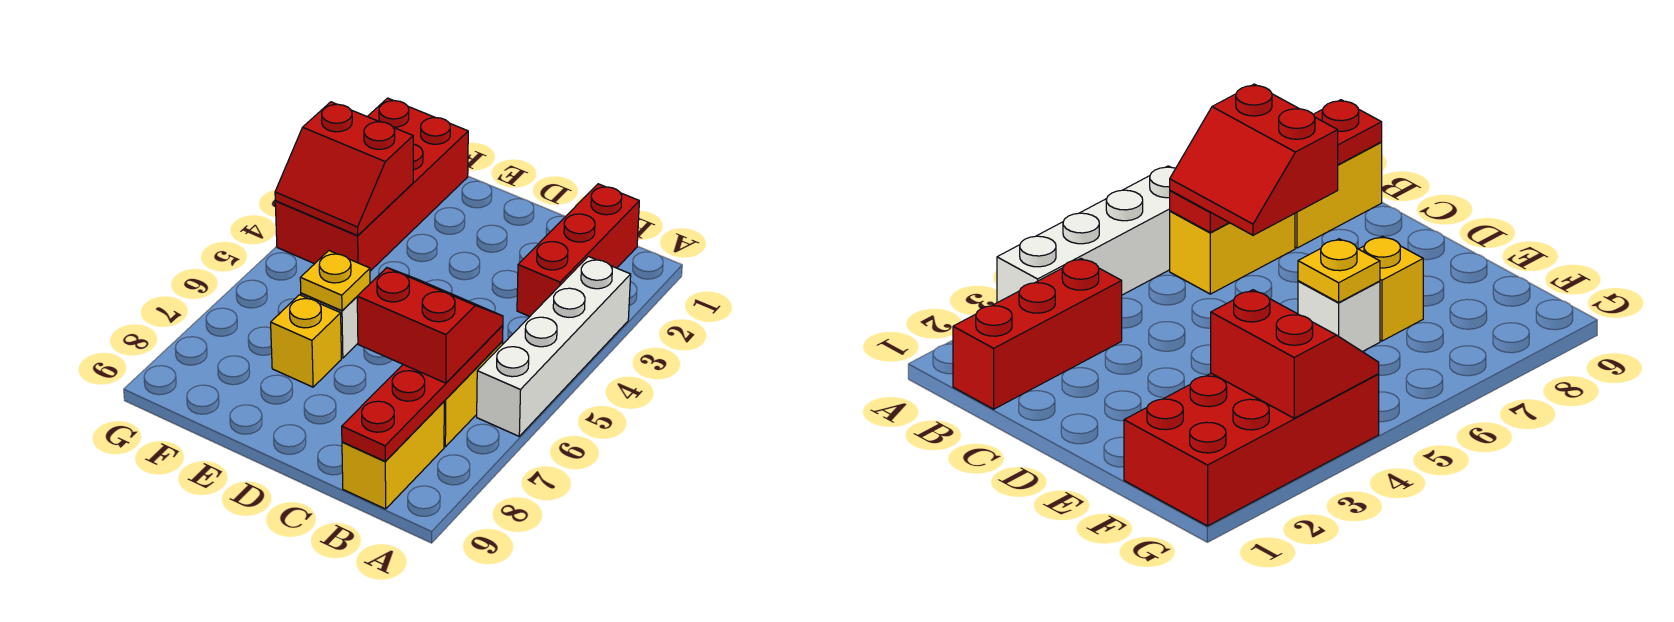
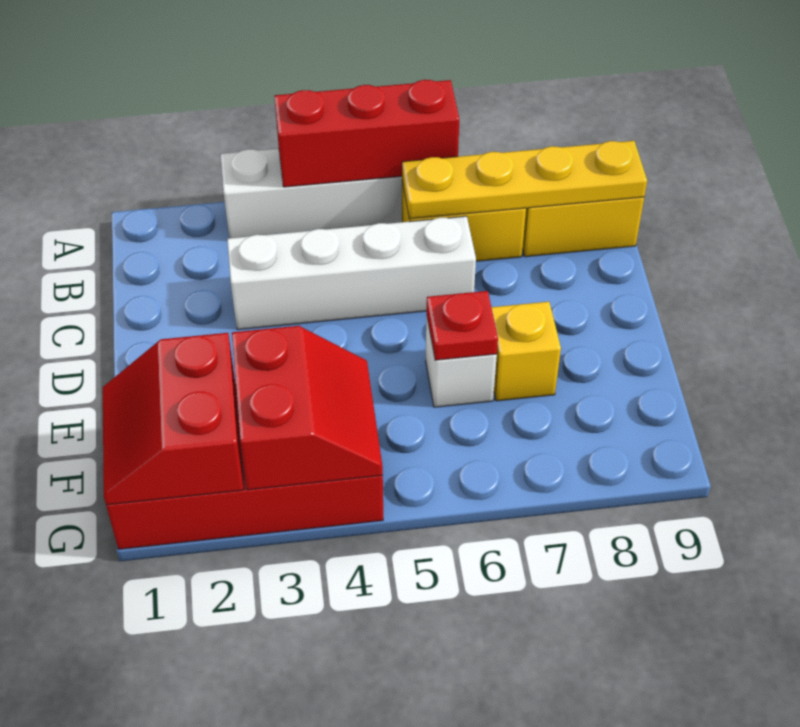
red brick B1:B3 level 1 -> red brick A4:A6 level 2
red plate B6:B9 level 2 -> yellow plate B6:B9 level 2
red slope B6:C7 level 3 top 7 -> red slope F1:G2 level 2 top 2
none -> white brick C3:C6 level 1
yellow plate E6 level 2 -> red plate E6 level 2

